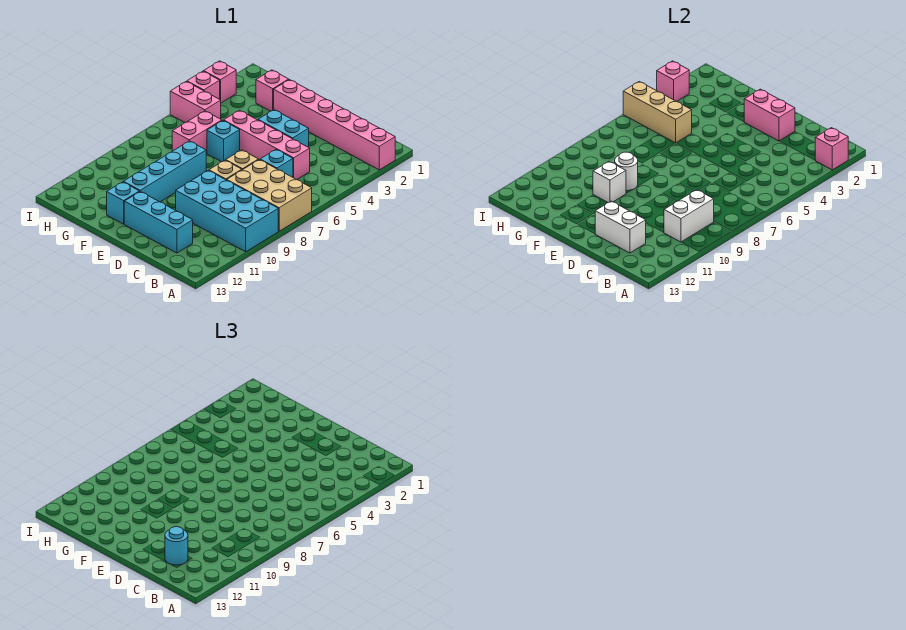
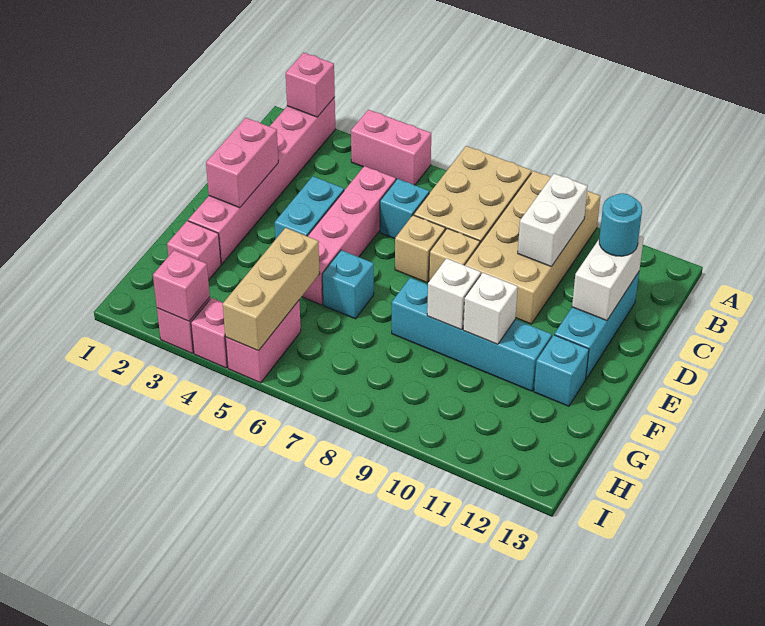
cyan brick A9:D10 level 1 -> tan brick A9:D10 level 1
white brick B9:B10 level 2 -> white brick B10:C10 level 2
white round brick F9 level 2 -> white brick F9 level 2
pink brick G6:G7 level 1 -> pink brick A4:A5 level 1

